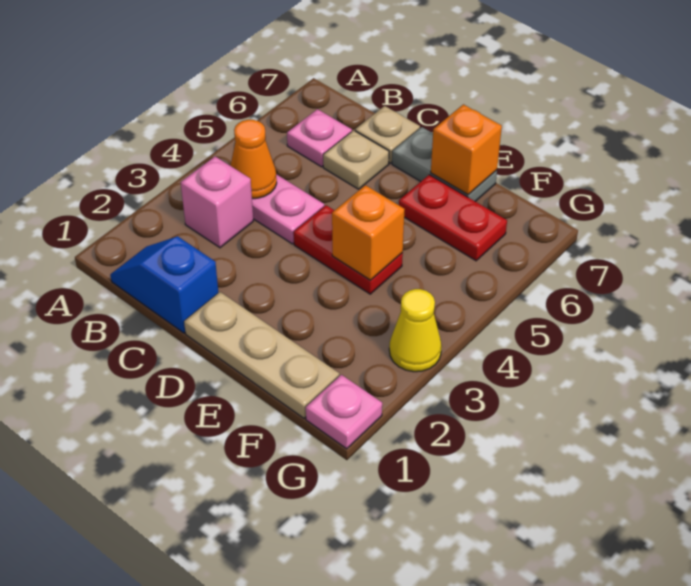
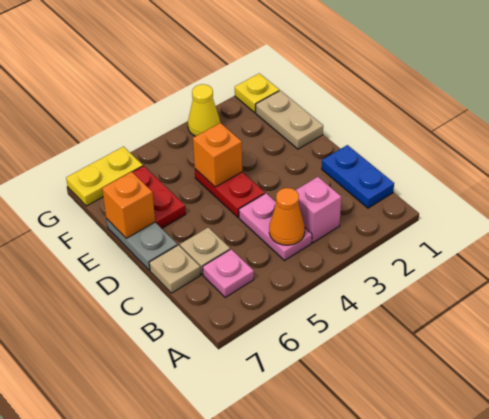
blue slope B1:C1 level 1 top C -> blue plate B1:C1 level 1
tan plate D1:F1 level 1 -> tan plate E1:F1 level 1
pink plate G1 level 1 -> yellow plate G1 level 1
none -> yellow plate G6:G7 level 1

